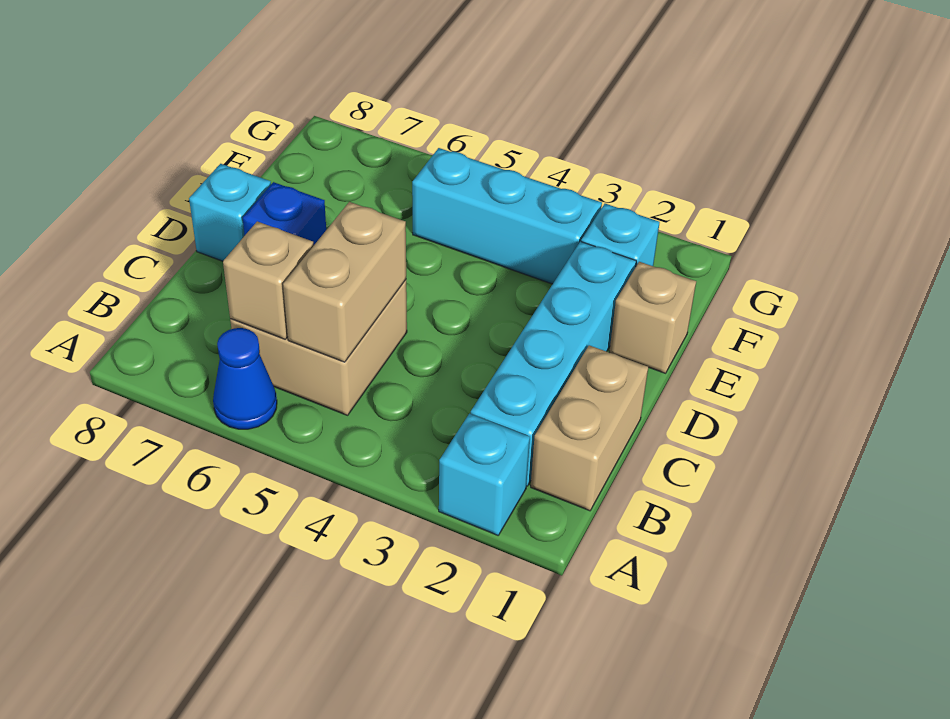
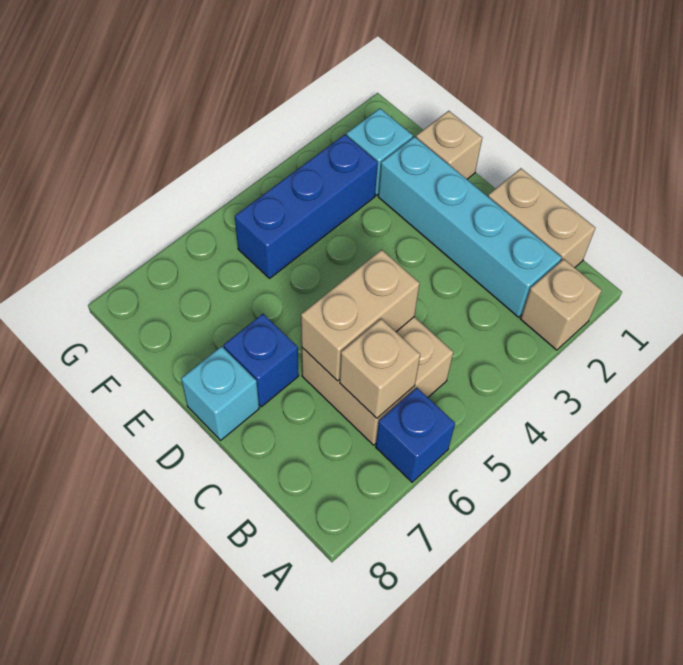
cyan brick A2 level 1 -> tan brick A2 level 1
blue cone A6 level 1 -> blue brick A6 level 1
tan brick B5:C5 level 2 -> tan brick C5:C6 level 2
cyan brick F3:F5 level 1 -> blue brick F3:F5 level 1

